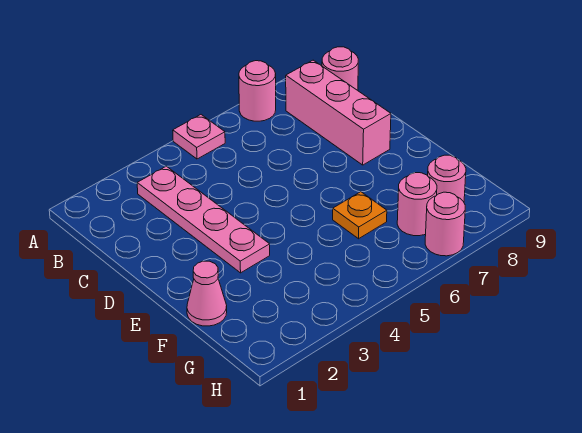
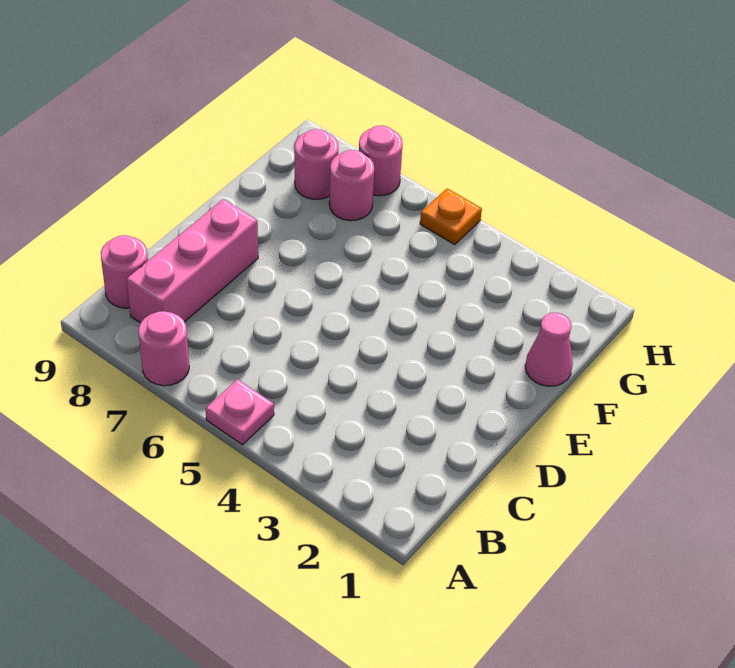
pink plate B3:E3 level 1 -> none
orange plate F6 level 1 -> orange plate H5 level 1

